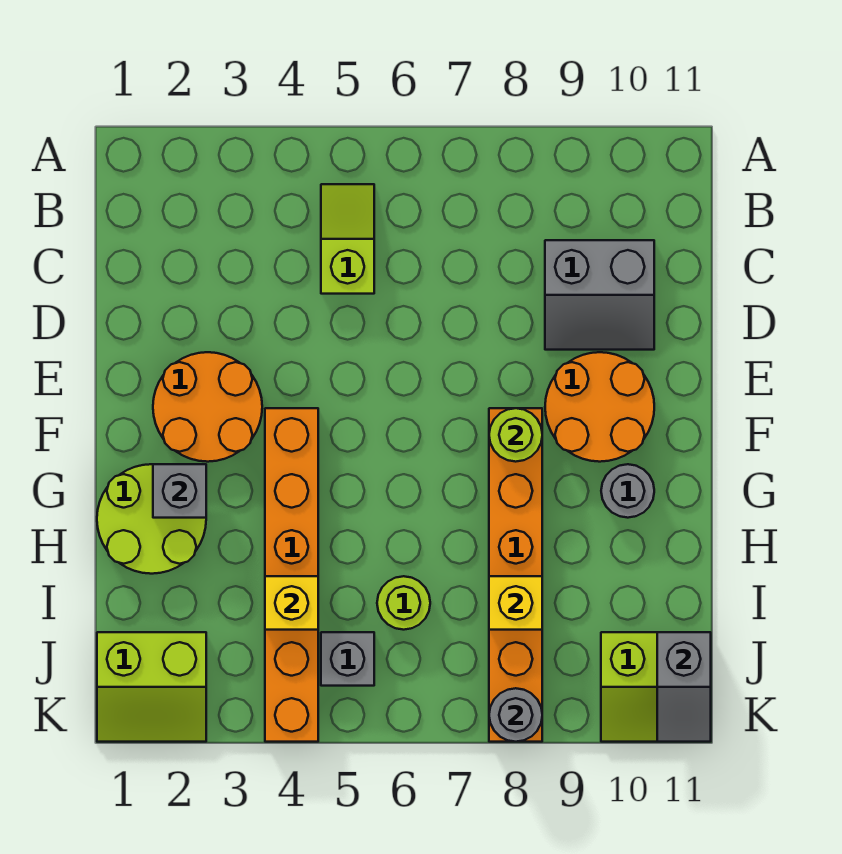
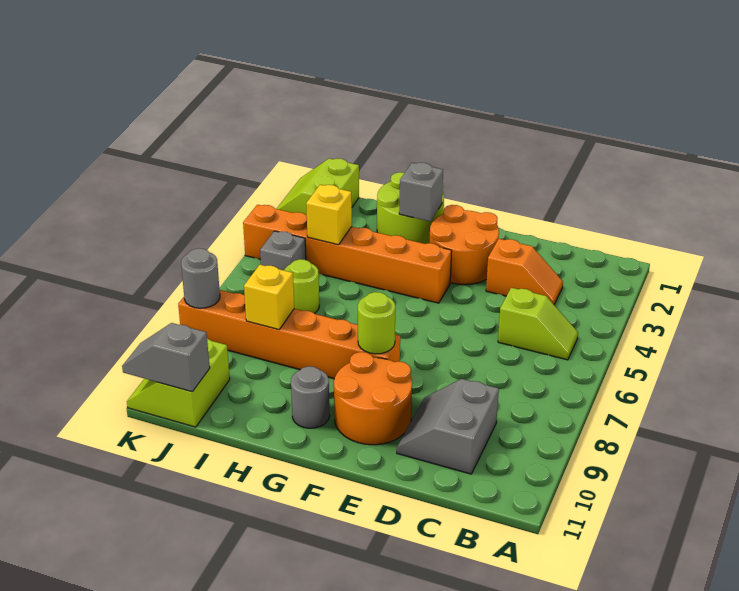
none -> orange slope C3:D3 level 1 top D

